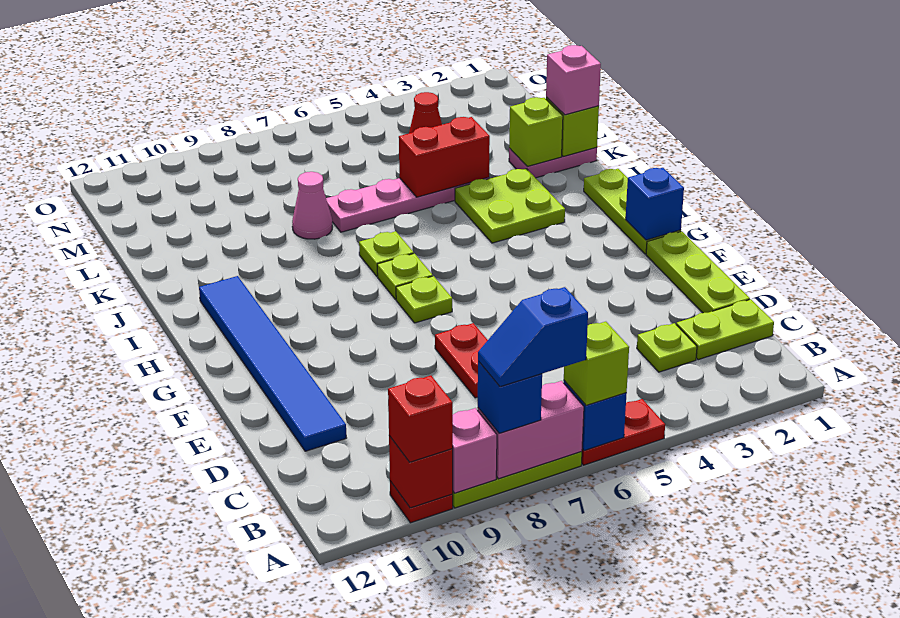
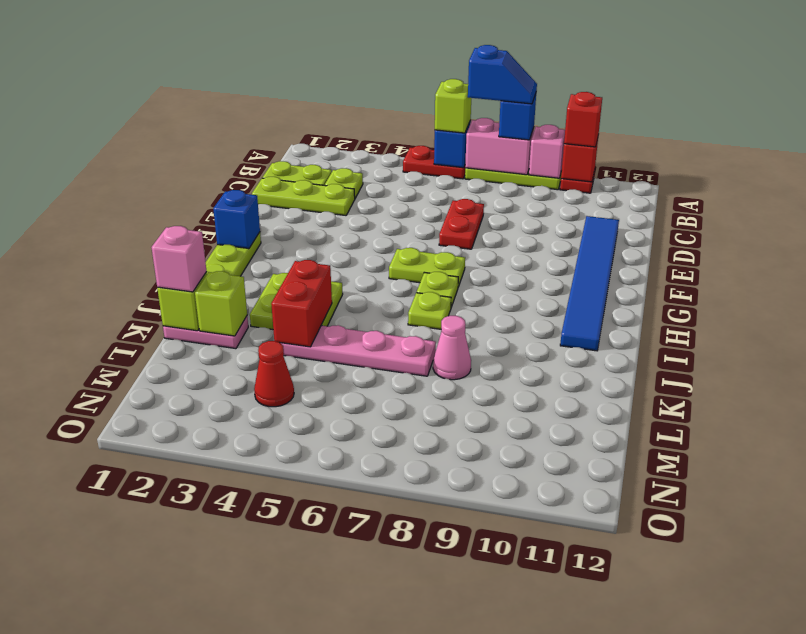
lime plate D1:F1 level 1 -> lime plate D1:D3 level 1
lime plate G7 level 1 -> lime plate G6:G7 level 1
red brick K4:K5 level 2 -> red brick J4:K4 level 2

